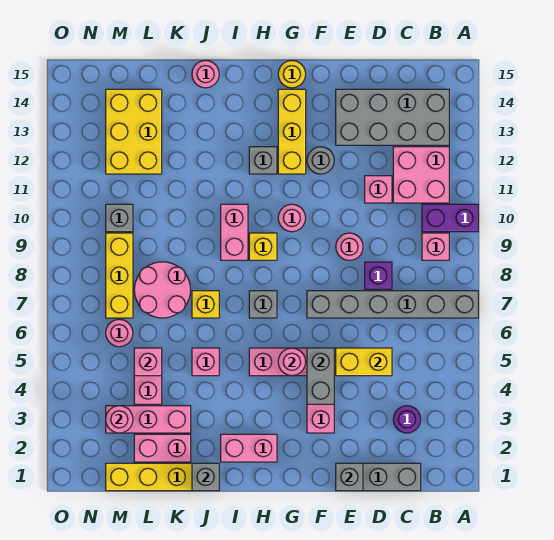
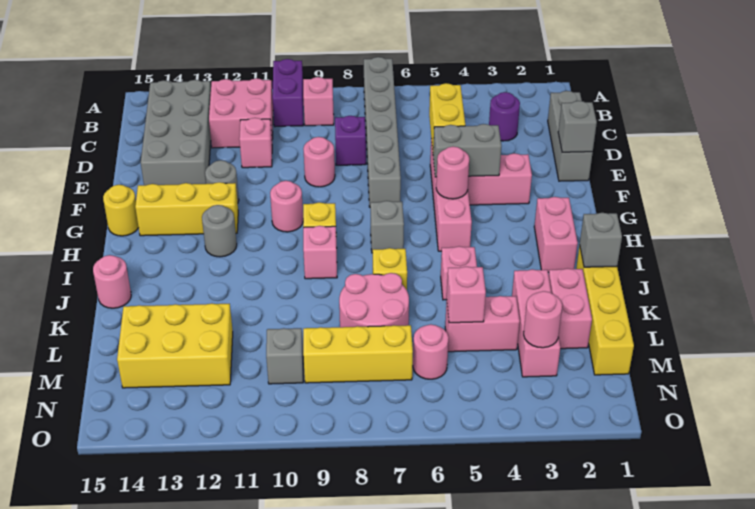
grey brick H12 level 1 -> grey round brick H12 level 1
pink brick I9:I10 level 1 -> pink brick I9 level 1

